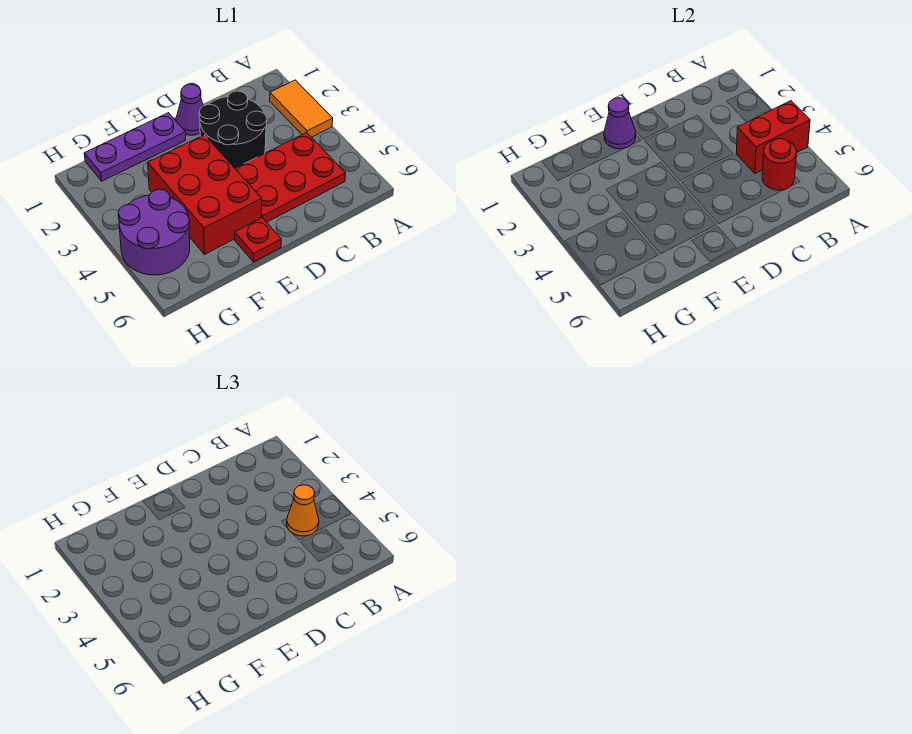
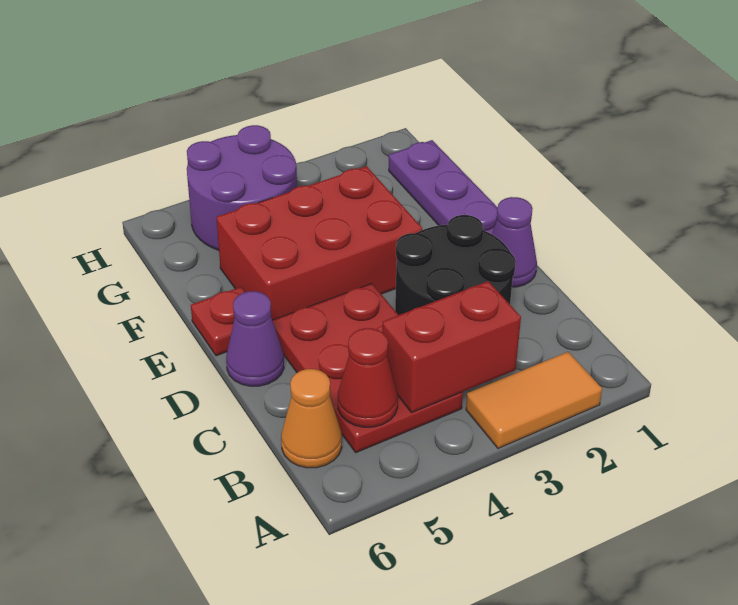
red brick A4:B4 level 2 -> red brick B3:B4 level 2
orange cone B4 level 3 -> orange cone B6 level 1
red round brick B5 level 2 -> red cone B5 level 2
purple cone E1 level 2 -> purple cone D6 level 1

